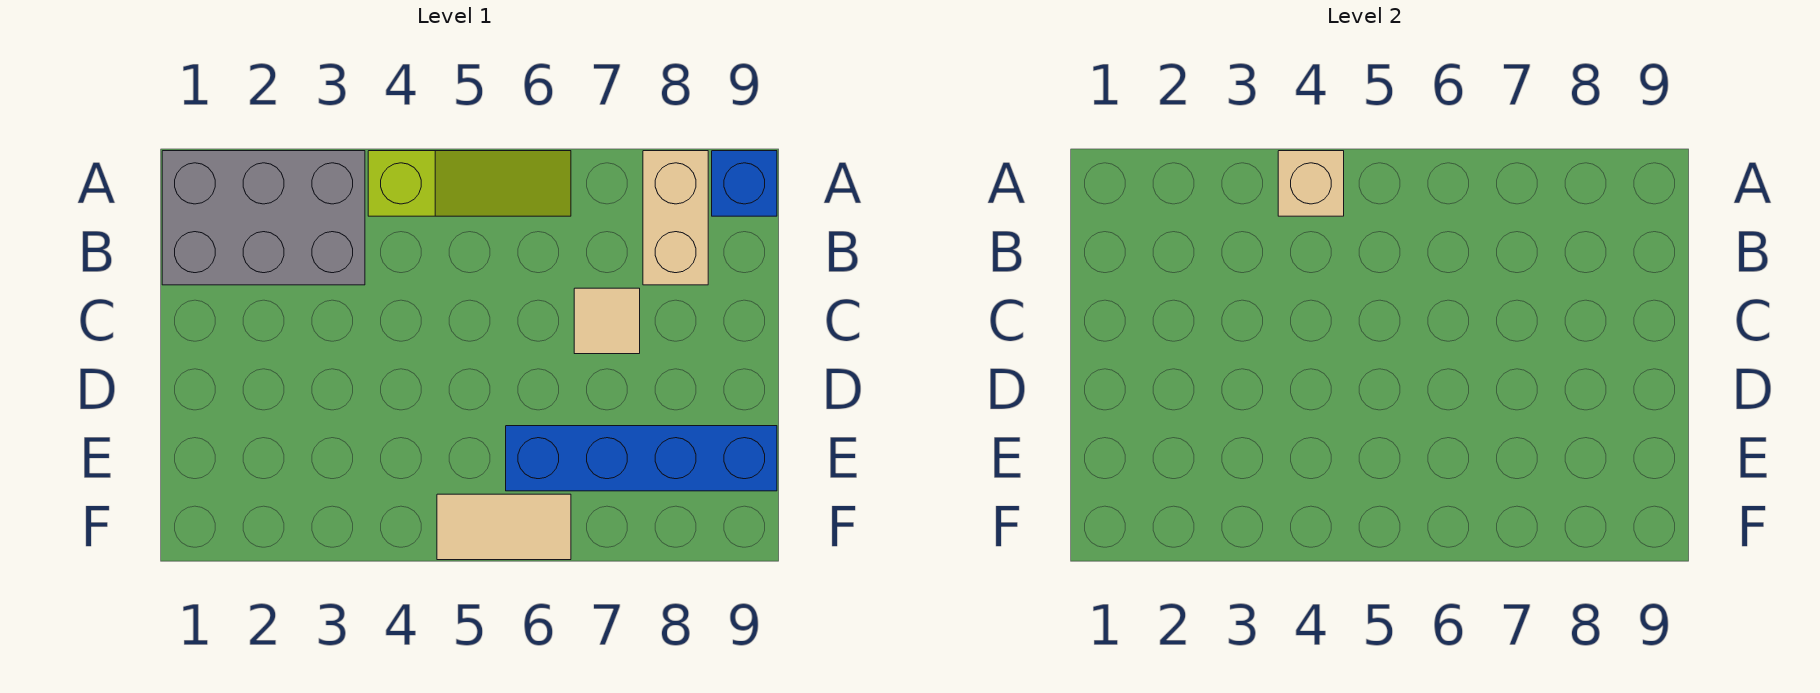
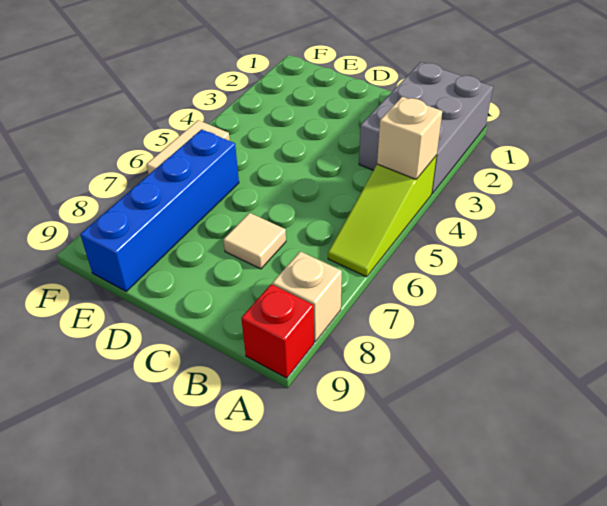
tan brick A8:B8 level 1 -> tan brick A8 level 1
blue brick A9 level 1 -> red brick A9 level 1

